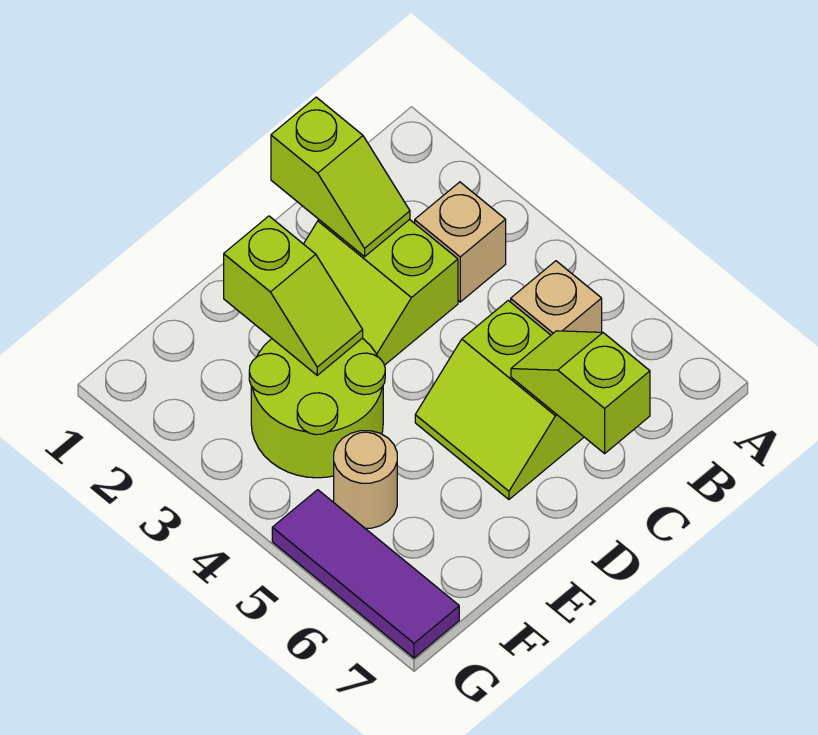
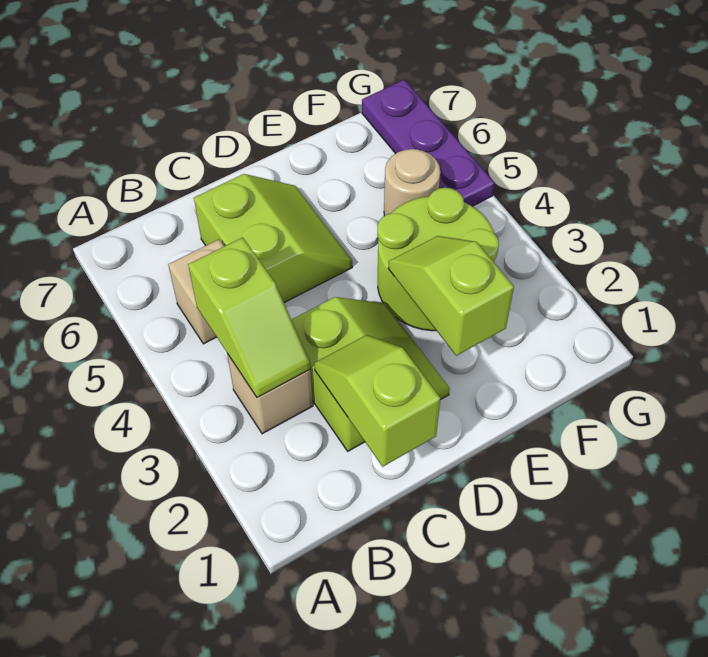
lime slope C6:C7 level 2 top 7 -> lime slope B3:B4 level 2 top 4
purple tile G5:G7 level 1 -> purple plate G5:G7 level 1

